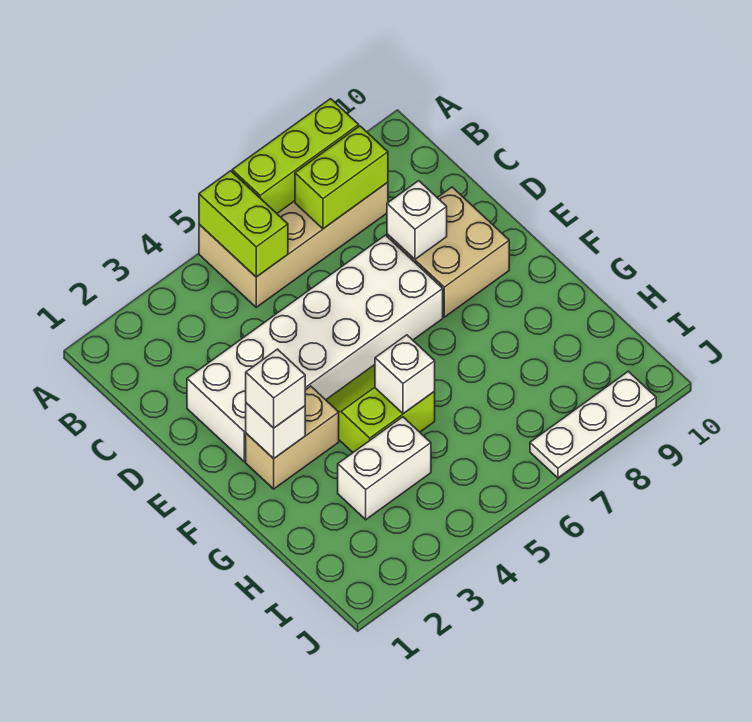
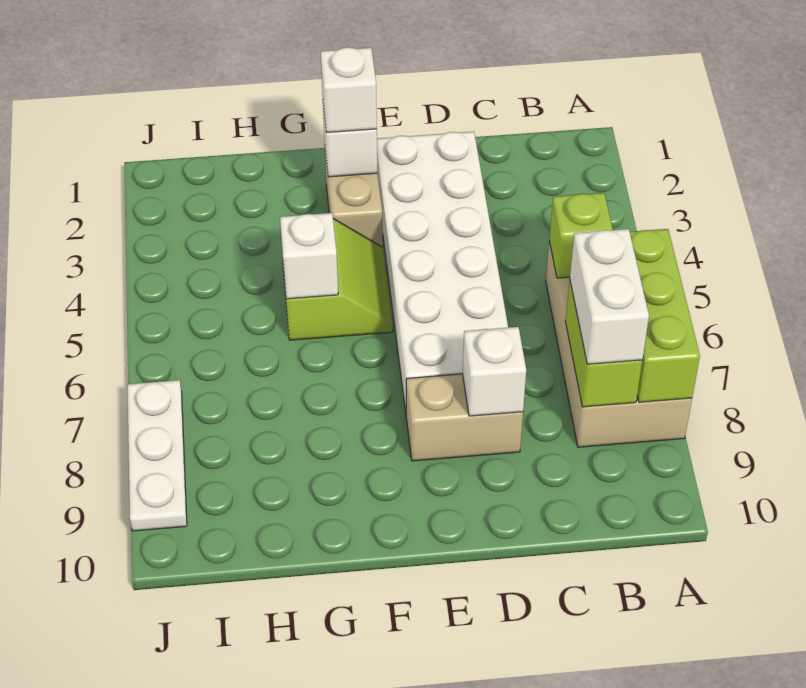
lime brick A5:B5 level 2 -> lime brick B5 level 2
tan brick D8:E9 level 1 -> tan brick D8:E8 level 1
white brick H3:H4 level 1 -> white brick B7:B8 level 3

